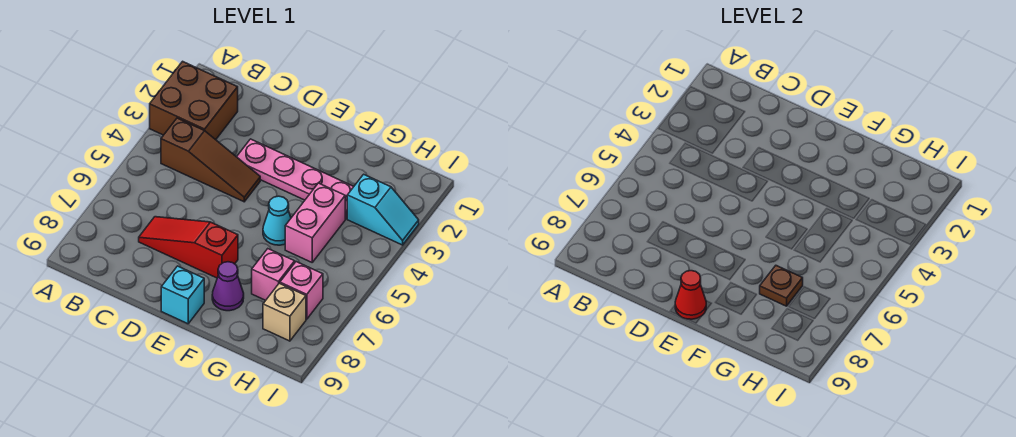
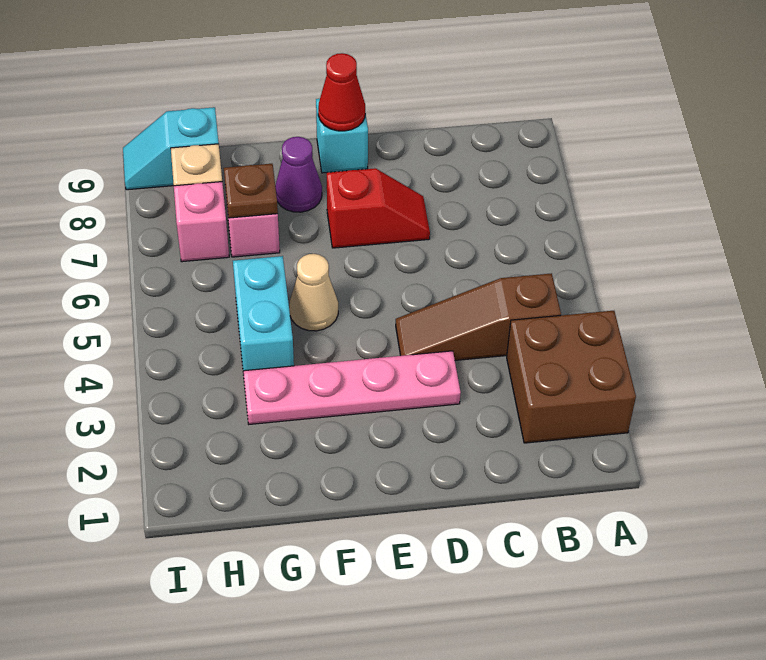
red slope C7:E7 level 1 top E -> red slope D7:E7 level 1 top E
cyan cone F5 level 1 -> tan cone F5 level 1
pink brick G4:G5 level 1 -> cyan brick G4:G5 level 1
cyan slope H3:I3 level 1 top H -> cyan slope H9:I9 level 1 top H

